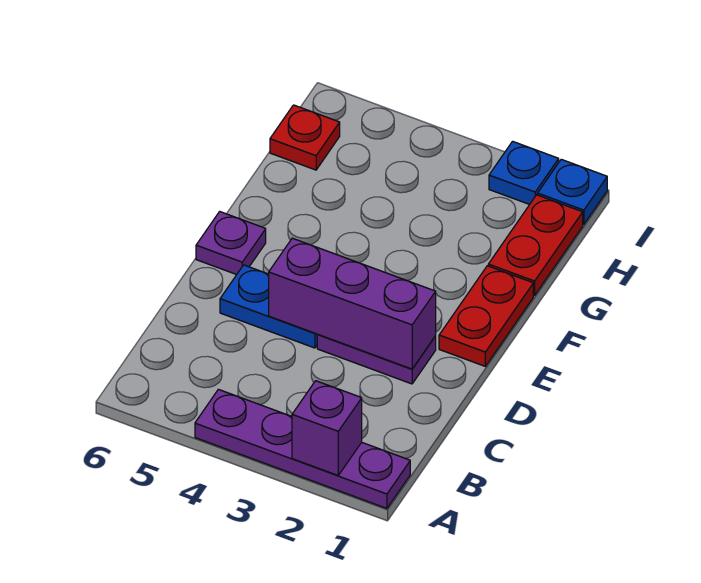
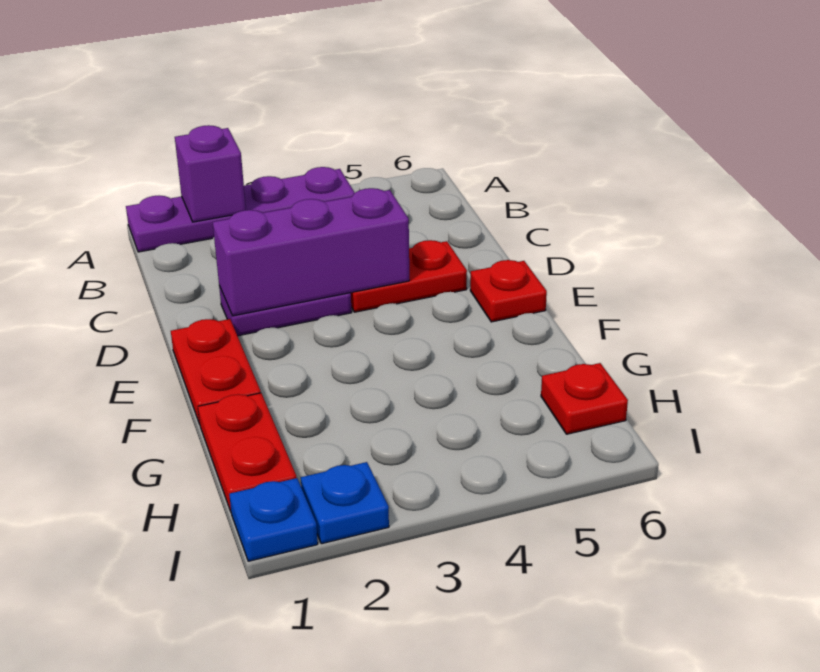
blue plate D4:D5 level 1 -> red plate D4:D5 level 1
purple plate E6 level 1 -> red plate E6 level 1

